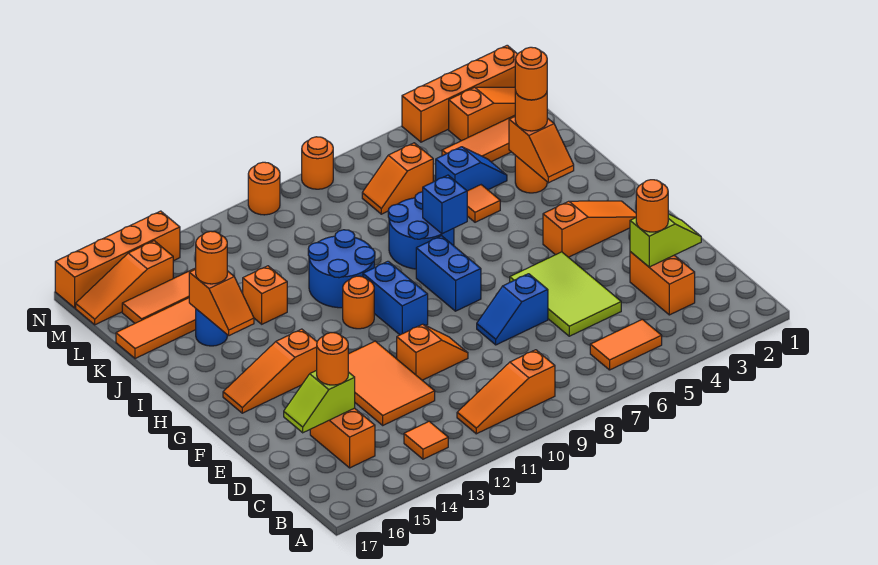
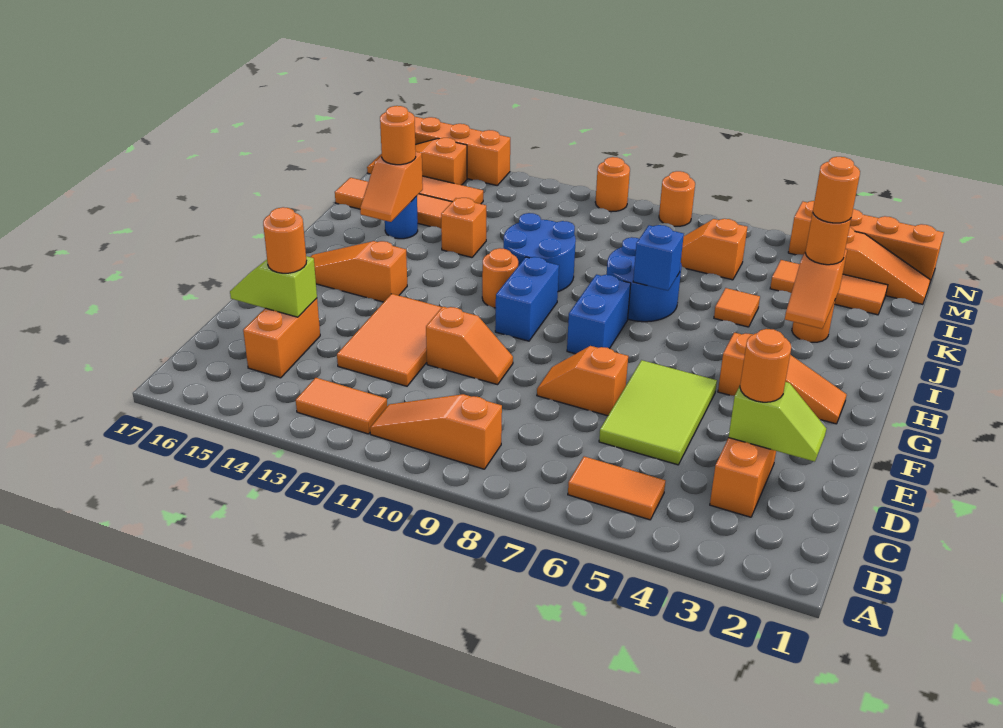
orange tile B13 level 1 -> orange tile B12:B13 level 1
blue slope E7:E8 level 1 top 7 -> orange slope E7:E8 level 1 top 7
blue slope K4:K5 level 1 top 5 -> none

